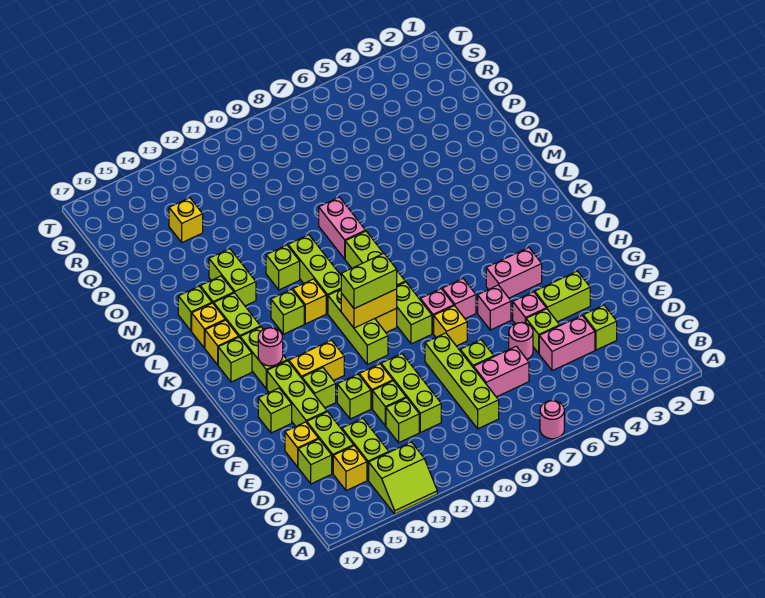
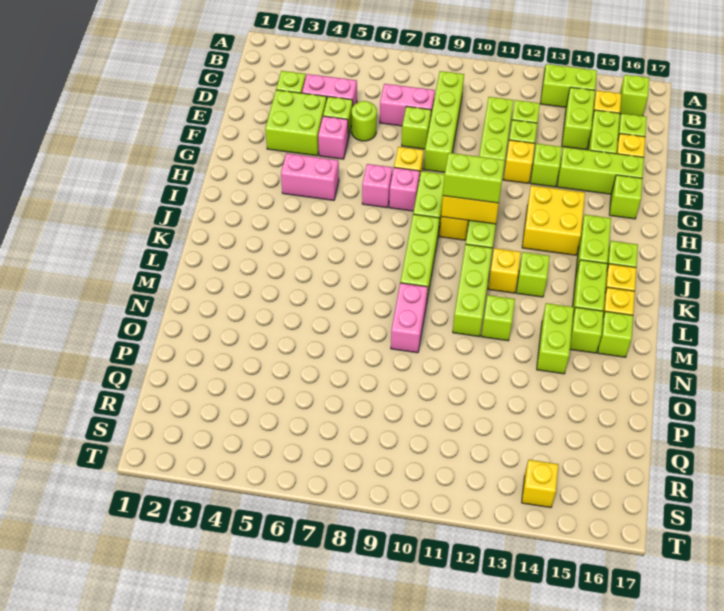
pink round brick A7 level 1 -> none
pink round brick E6 level 1 -> lime round brick E6 level 1
lime brick F3:F4 level 1 -> lime brick E3:F4 level 1
lime brick F15:H15 level 1 -> lime brick F14:F16 level 1
pink brick G6 level 1 -> none
lime brick G14 level 1 -> lime brick B16 level 1
yellow brick H13:H14 level 1 -> yellow brick H13:I14 level 1
pink round brick I15 level 2 -> none
yellow brick Q14 level 1 -> yellow brick S14 level 1

